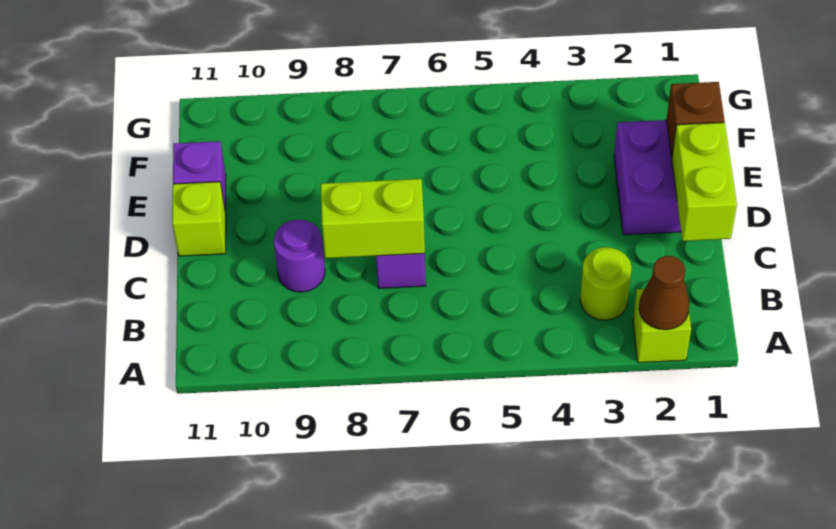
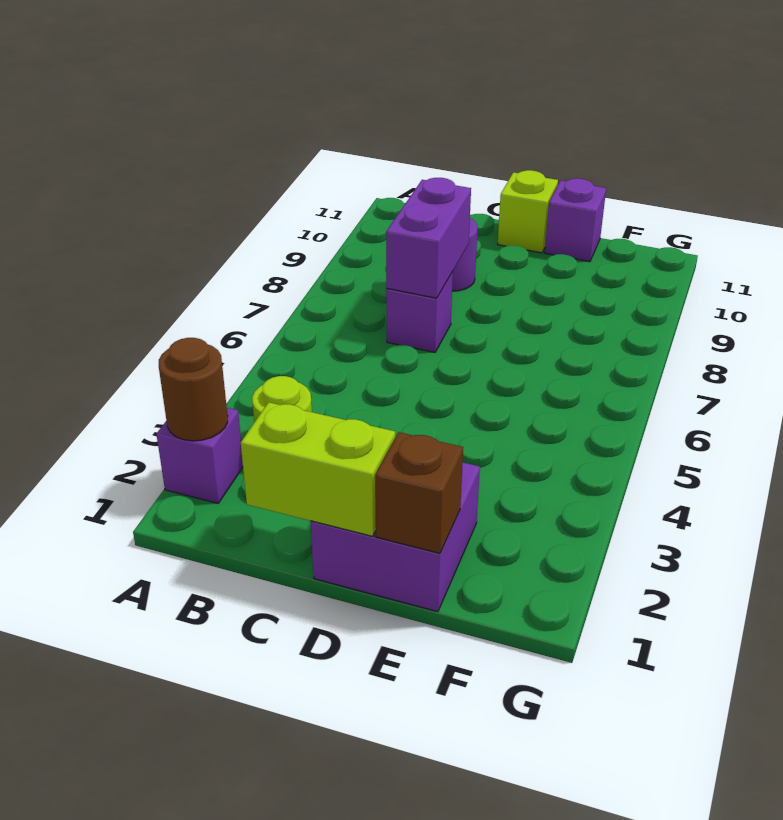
lime brick A2 level 1 -> purple brick A2 level 1
brown cone A2 level 2 -> brown round brick A2 level 2
lime brick C7:C8 level 2 -> purple brick C7:C8 level 2

